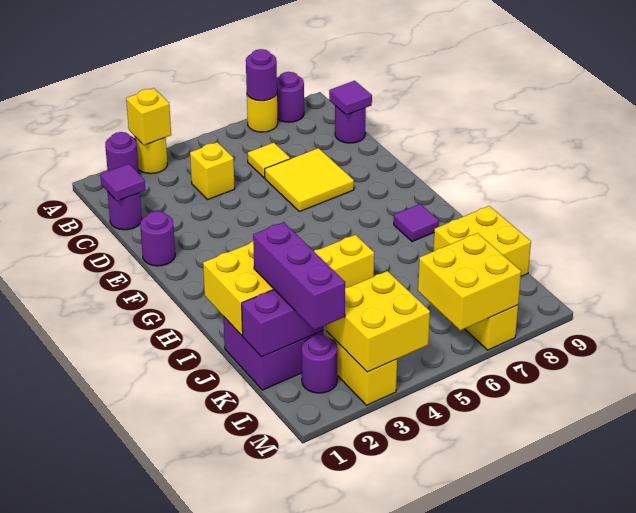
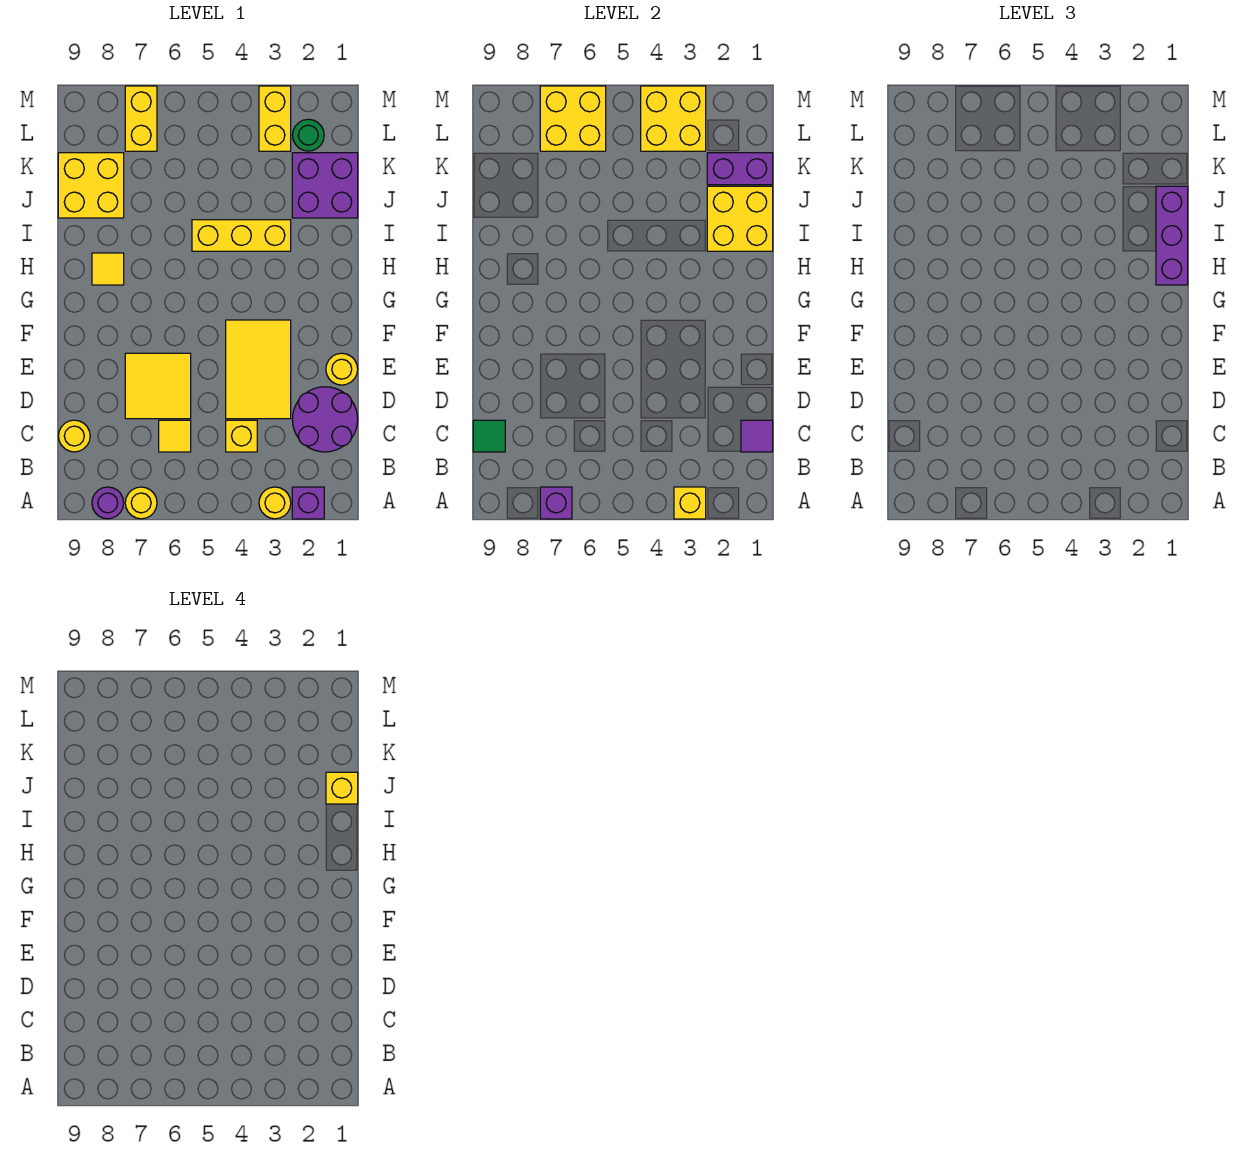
purple round brick A2 level 1 -> purple brick A2 level 1
purple round brick A7 level 2 -> purple brick A7 level 2
purple round brick C1 level 1 -> purple round brick C1:D2 level 1
purple round brick C9 level 1 -> yellow round brick C9 level 1
purple tile C9 level 2 -> green tile C9 level 2
none -> yellow tile D3:F4 level 1
purple round brick E1 level 1 -> yellow round brick E1 level 1
purple tile H8 level 1 -> yellow tile H8 level 1
none -> yellow brick J1 level 4
purple brick J2:L2 level 3 -> purple brick H1:J1 level 3
purple round brick L2 level 1 -> green round brick L2 level 1

